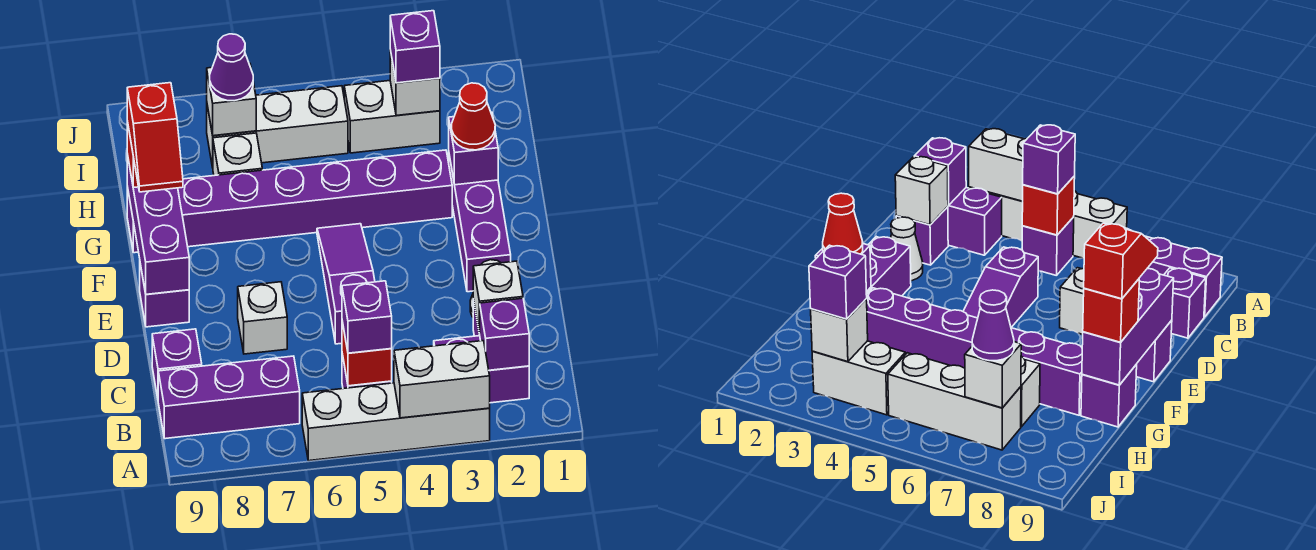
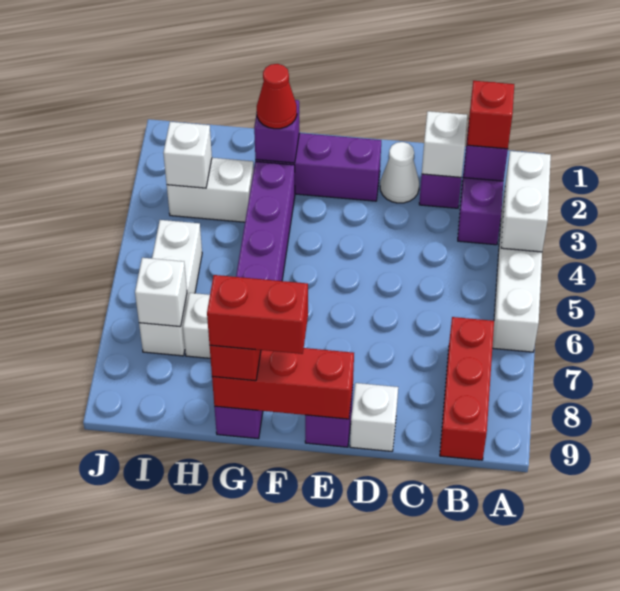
purple brick B5 level 1 -> none
red brick B5 level 2 -> red brick B2 level 3
purple brick B5 level 3 -> none
purple brick B7:B9 level 1 -> red brick B7:B9 level 1
purple brick C9 level 1 -> none
purple slope D5:F5 level 1 top D -> none
white brick D7 level 1 -> white brick D9 level 1
purple brick E9:G9 level 2 -> red brick E9:G9 level 2
red slope F9:G9 level 4 top G -> red brick F9:G9 level 4
white brick I3:I4 level 1 -> white brick H3:I3 level 1
purple brick I3 level 3 -> none
purple cone I7 level 3 -> none

